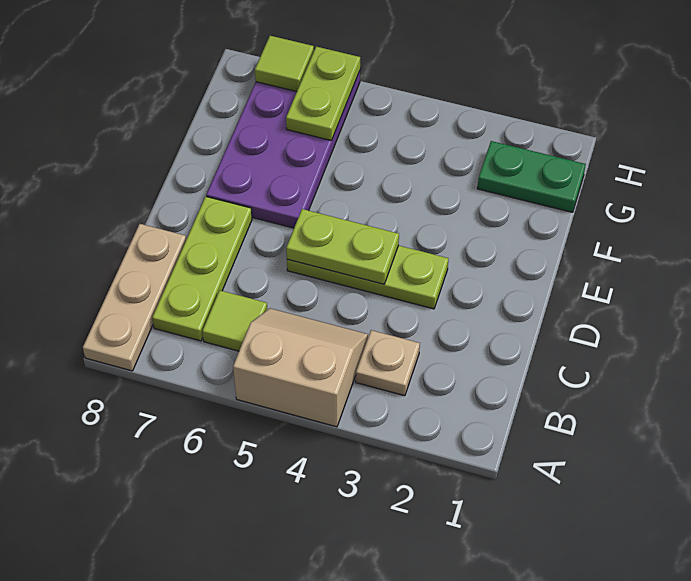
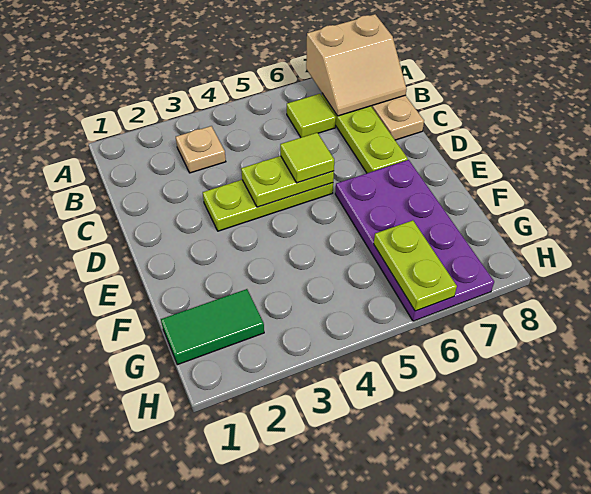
tan slope A4:B5 level 1 top A -> tan slope A7:B8 level 2 top A
green plate G1:G2 level 1 -> green tile G1:G2 level 1
lime tile H7 level 2 -> lime tile D5 level 3

